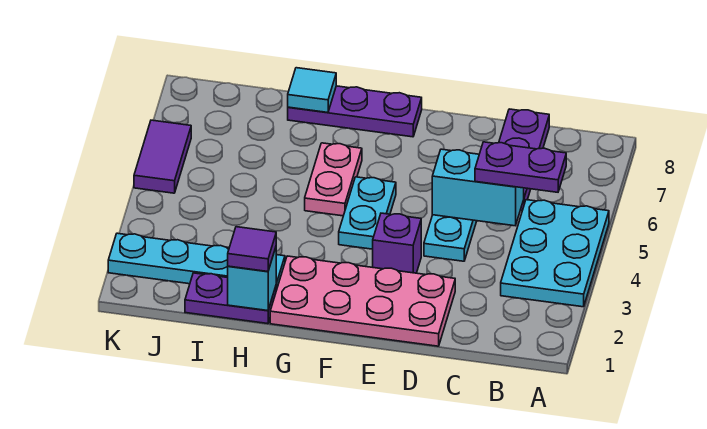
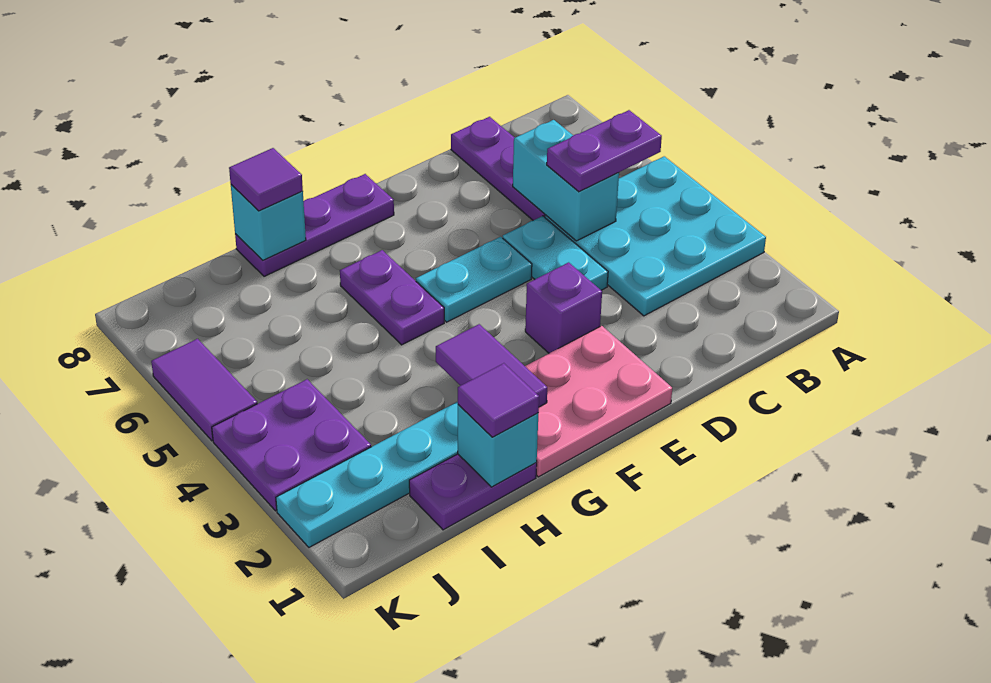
cyan plate A3:B5 level 1 -> cyan plate A3:C5 level 1
cyan brick C5:D5 level 2 -> cyan brick C5:C6 level 2
pink plate D1:G2 level 1 -> pink plate E1:G2 level 1
cyan plate F4:F5 level 1 -> cyan plate E5:F5 level 1
none -> purple tile G2:G3 level 2
pink plate G5:G6 level 1 -> purple plate G5:G6 level 1
cyan tile H8 level 2 -> cyan brick H8 level 2
none -> purple tile H8 level 3
none -> purple plate J3:K4 level 1

